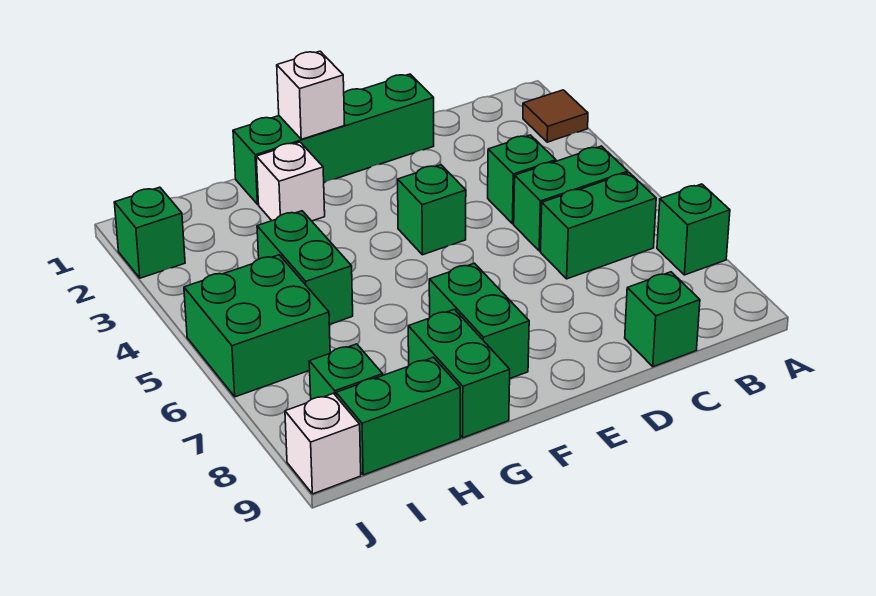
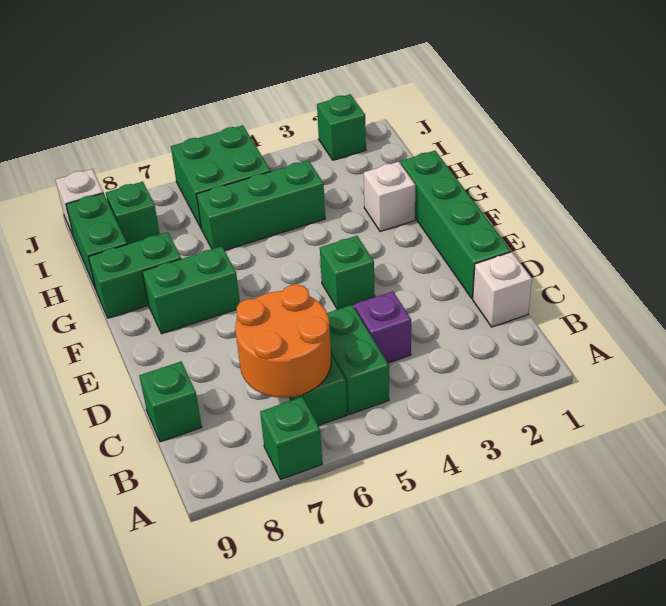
brown tile A2 level 1 -> none
none -> orange round brick B6:C7 level 2
green brick C4 level 1 -> purple brick C4 level 1
white brick F1 level 2 -> white brick C1 level 1
green brick H4:H5 level 1 -> green brick H4:H6 level 1

